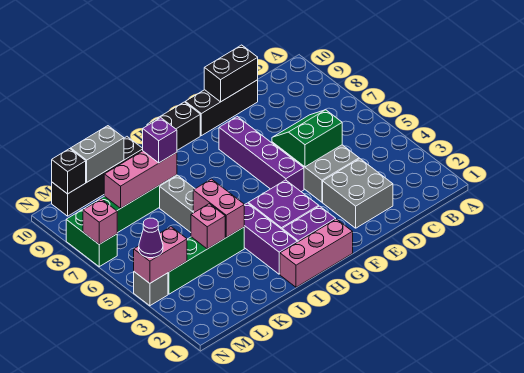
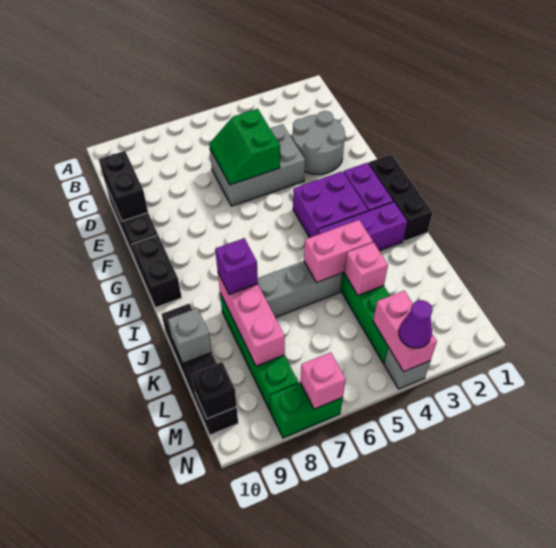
grey brick D2:E3 level 1 -> grey round brick D2:E3 level 1
purple brick F5:F8 level 1 -> none
pink brick G1:I1 level 1 -> black brick G1:I1 level 1
grey brick K10:L10 level 2 -> grey brick K10 level 2

